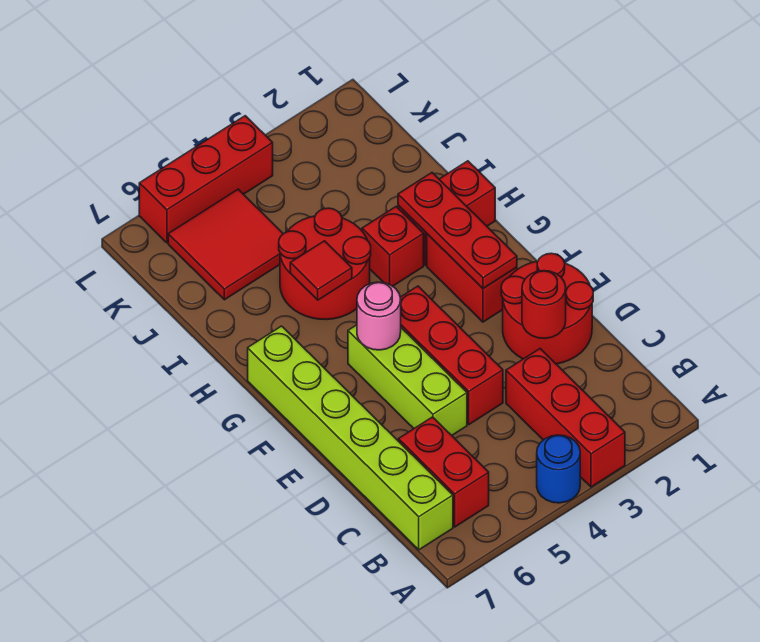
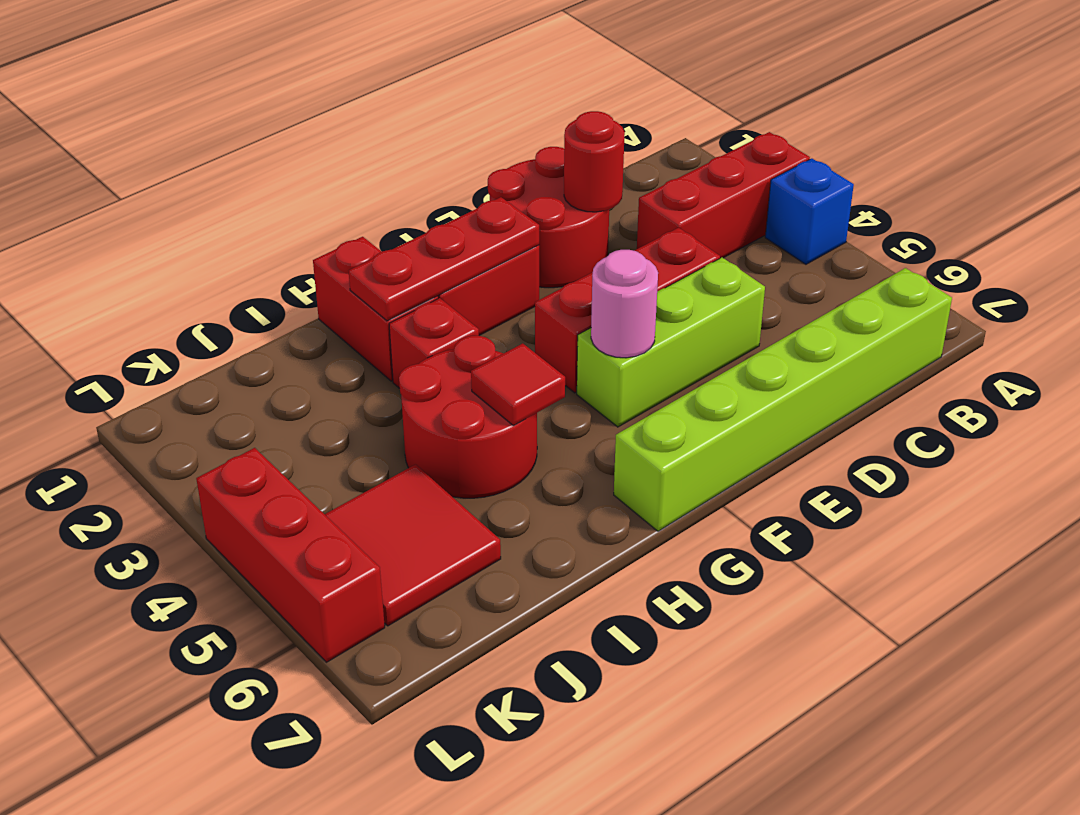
blue round brick A4 level 1 -> blue brick A4 level 1
red brick B6:C6 level 1 -> none

